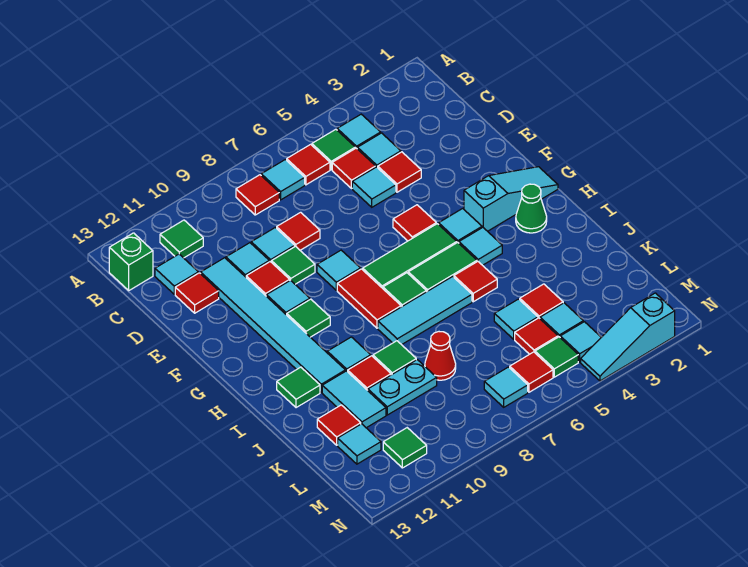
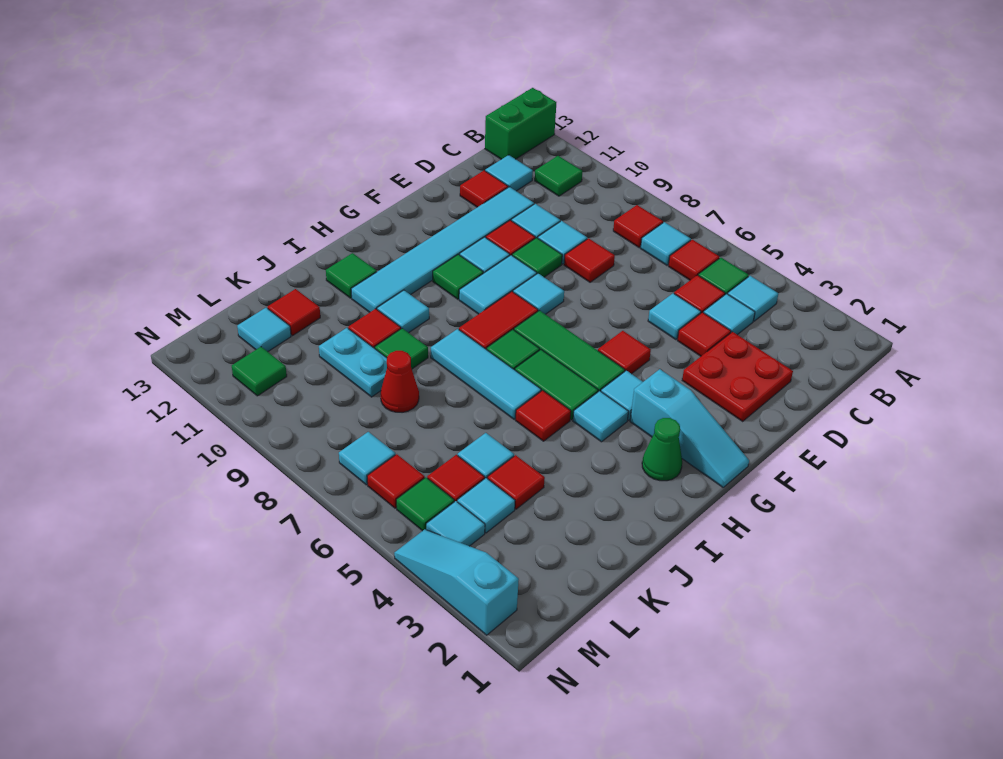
green brick B13 level 1 -> green brick A13:B13 level 1
none -> red plate D2:E3 level 1
cyan tile J11:K11 level 1 -> cyan tile F9:G9 level 1

